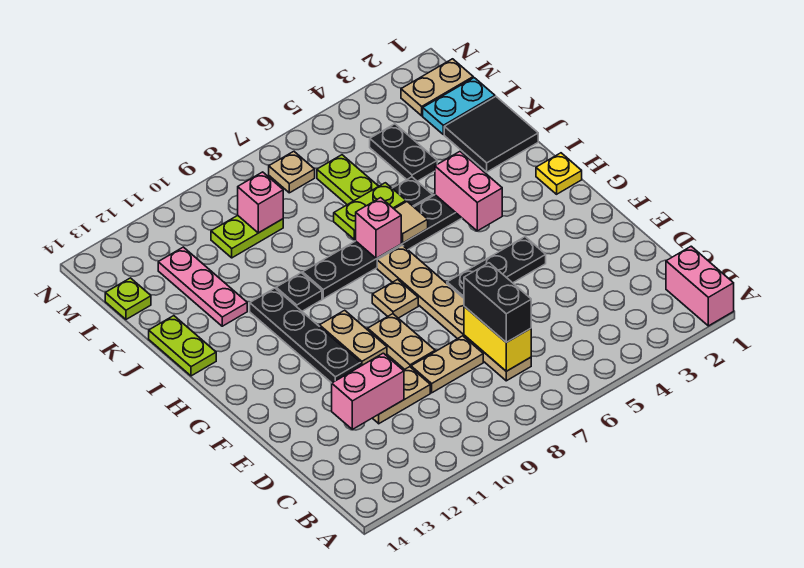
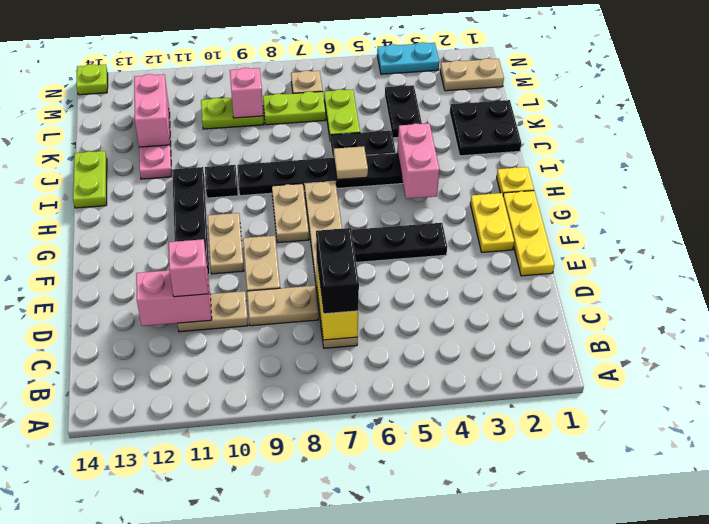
pink brick A1:B1 level 1 -> pink brick K12:L12 level 2
none -> yellow plate E1:G1 level 1
none -> yellow plate F2:G2 level 1
tan plate G8 level 1 -> tan plate G8:H8 level 1
pink brick I7 level 2 -> pink brick D11 level 3
black tile J1:K2 level 1 -> black plate J1:K2 level 1
lime plate J6:J7 level 2 -> lime plate L7:L8 level 1
cyan plate L1:L2 level 1 -> cyan plate N3:N4 level 1
lime plate L14 level 1 -> lime plate N14 level 1

